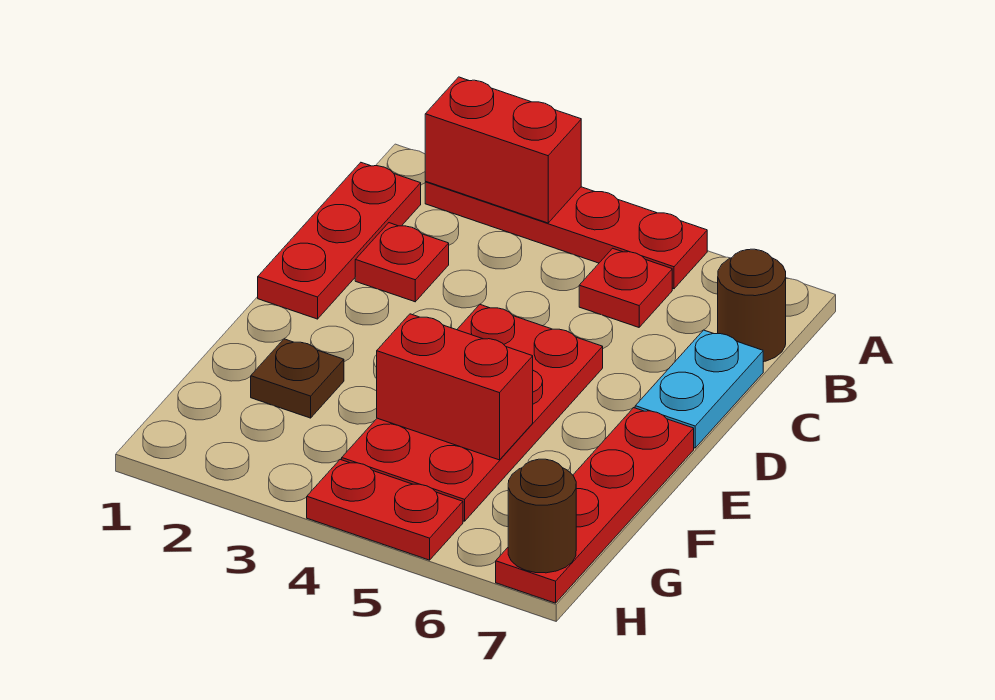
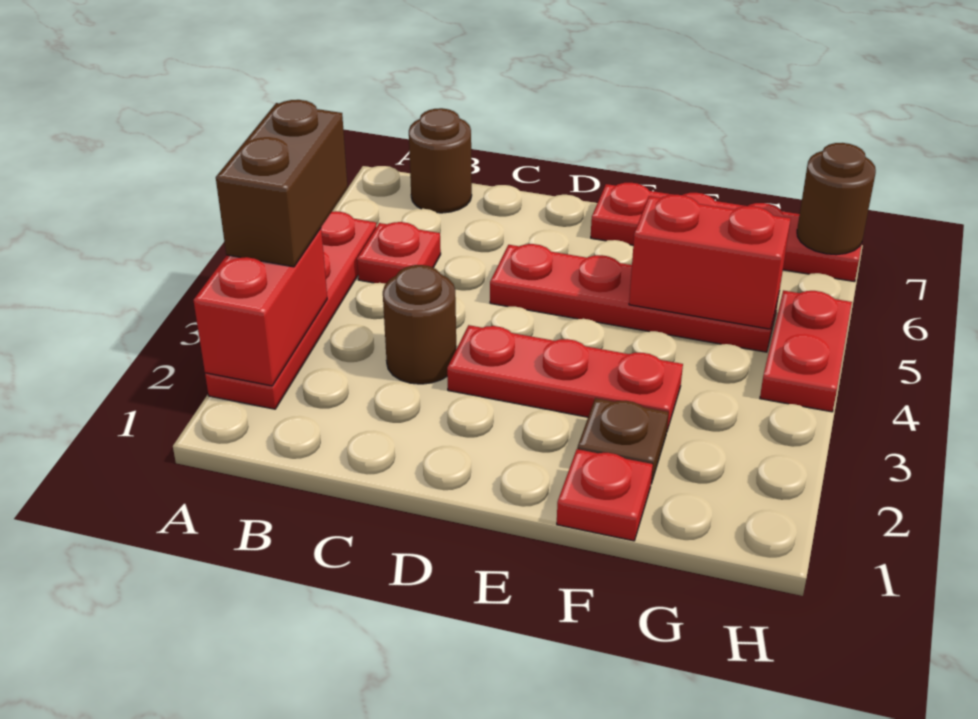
none -> brown brick A3:A4 level 3
red plate B1:D1 level 1 -> red plate D3:F3 level 1
red plate C2 level 1 -> red plate F1 level 1
none -> brown round brick C3 level 1
cyan plate C7:D7 level 1 -> none
red plate D4:G5 level 1 -> red plate D5:G5 level 1
red brick F4:F5 level 2 -> red brick F5:G5 level 2

